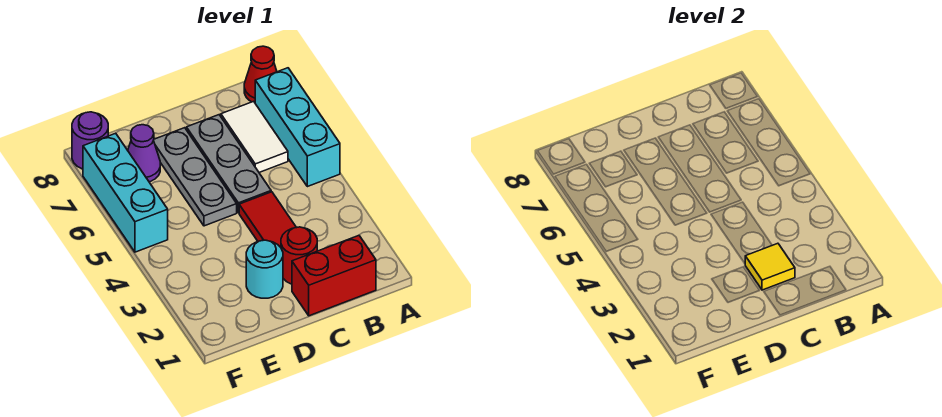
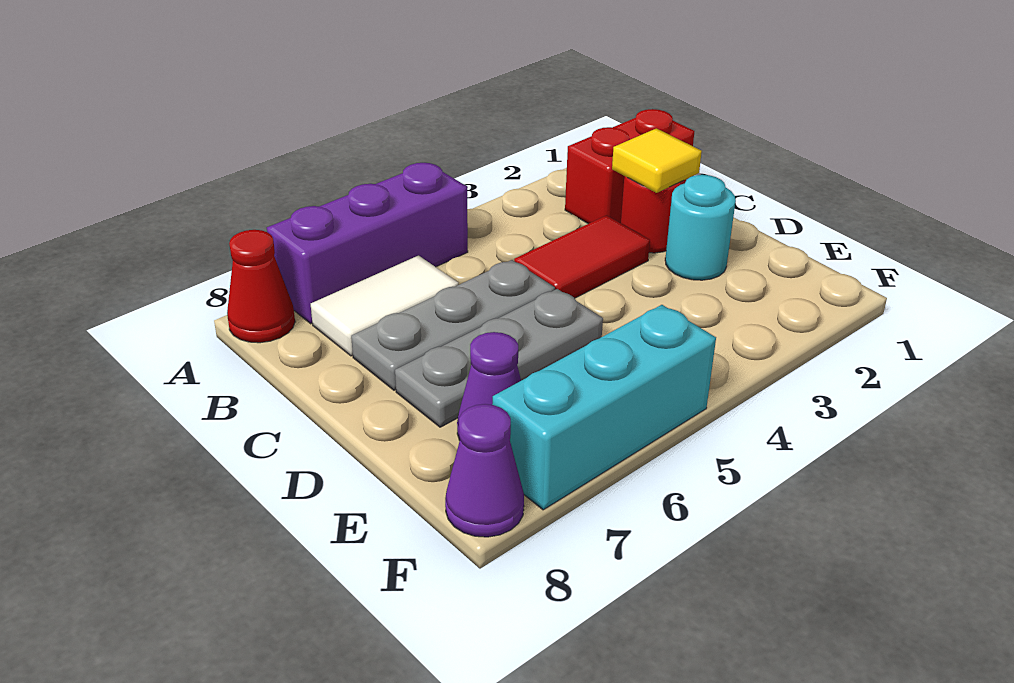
cyan brick A5:A7 level 1 -> purple brick A5:A7 level 1
red brick B1:C1 level 1 -> red brick B1:B2 level 1
purple round brick F8 level 1 -> purple cone F8 level 1

